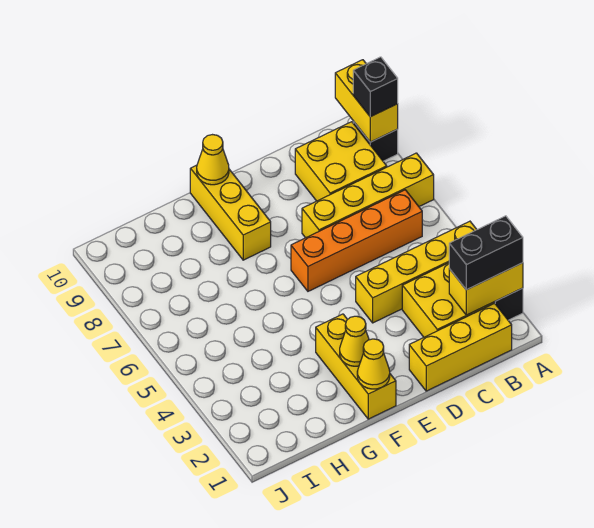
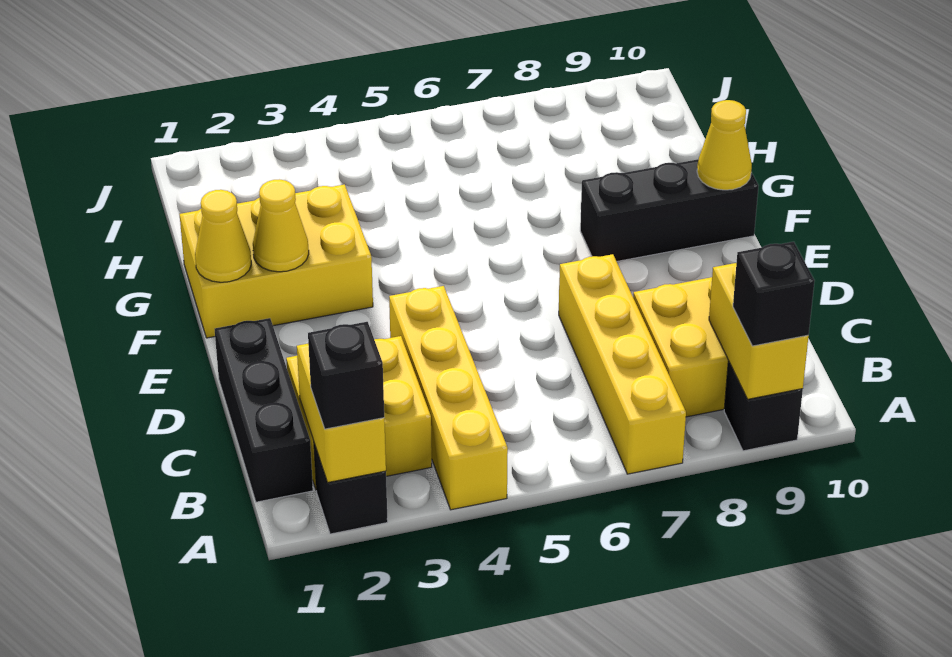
black brick A2:B2 level 3 -> black brick A2 level 3
yellow brick A9:A10 level 2 -> yellow brick A9:B9 level 2
yellow brick B1:D1 level 1 -> black brick B1:D1 level 1
orange brick B6:E6 level 1 -> none
yellow brick F1:F3 level 1 -> yellow brick F1:G3 level 1
yellow brick F8:F10 level 1 -> black brick F8:F10 level 1

